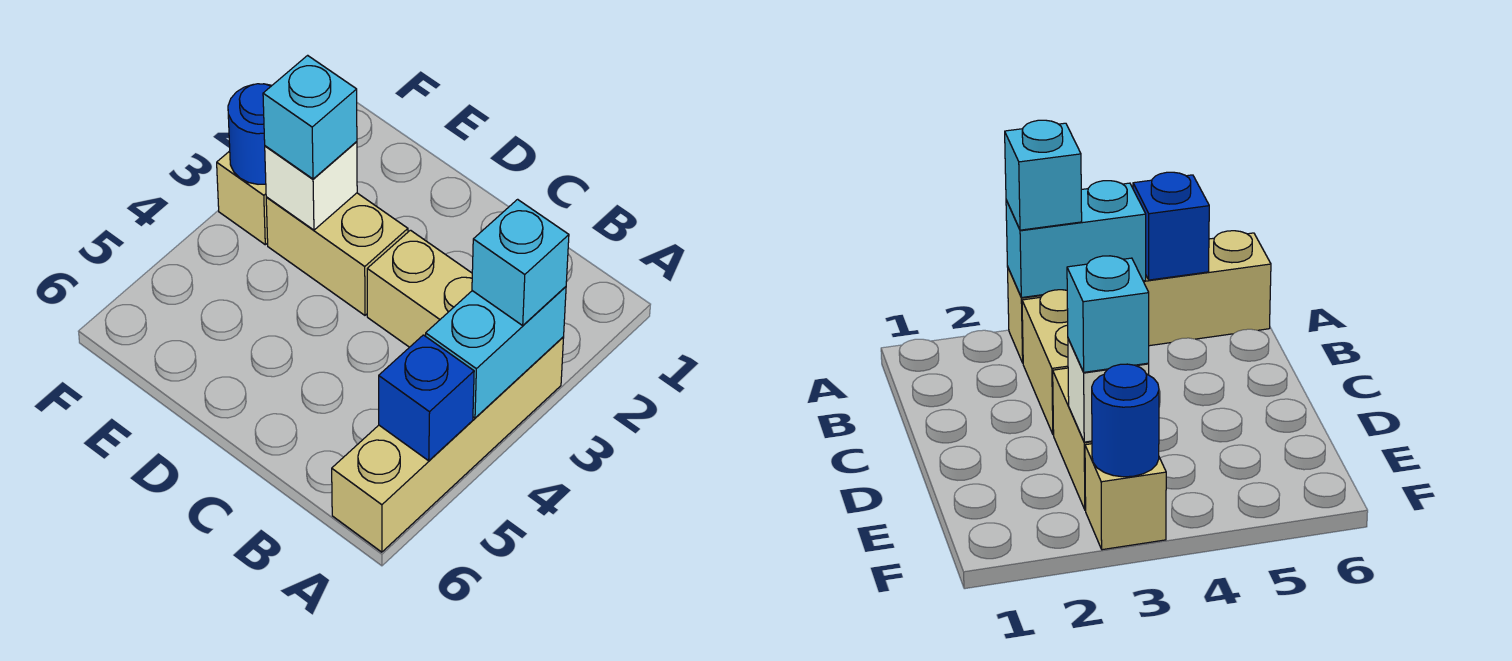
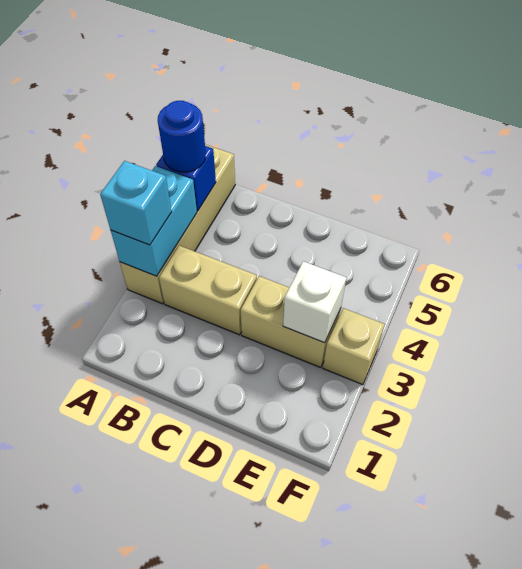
cyan brick E3 level 3 -> none
blue round brick F3 level 2 -> blue round brick A5 level 3

